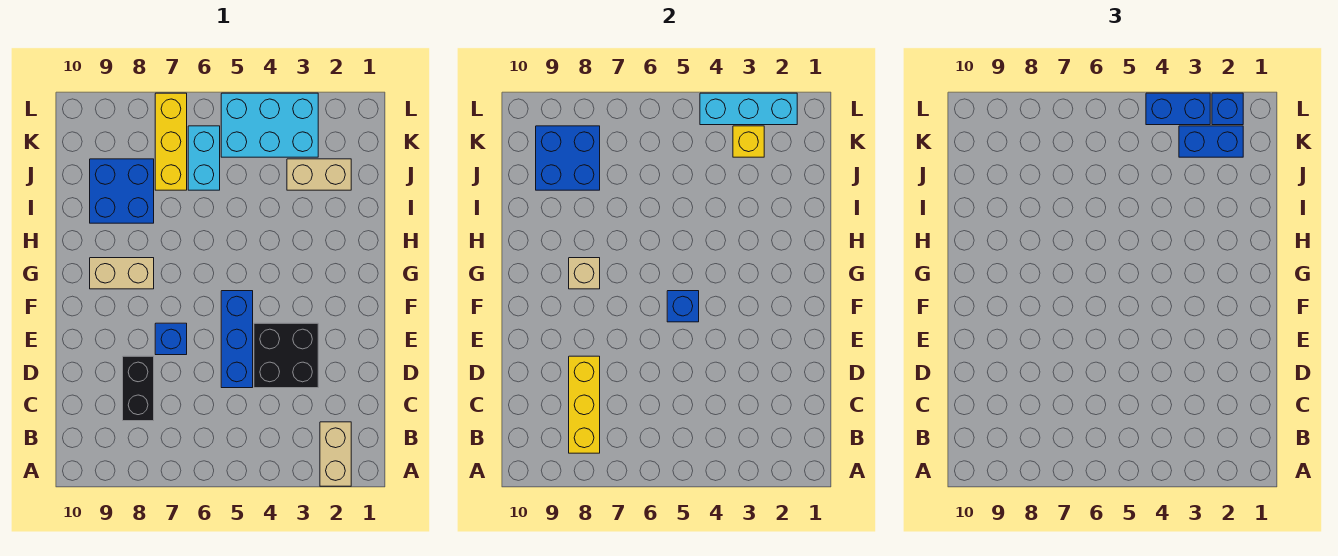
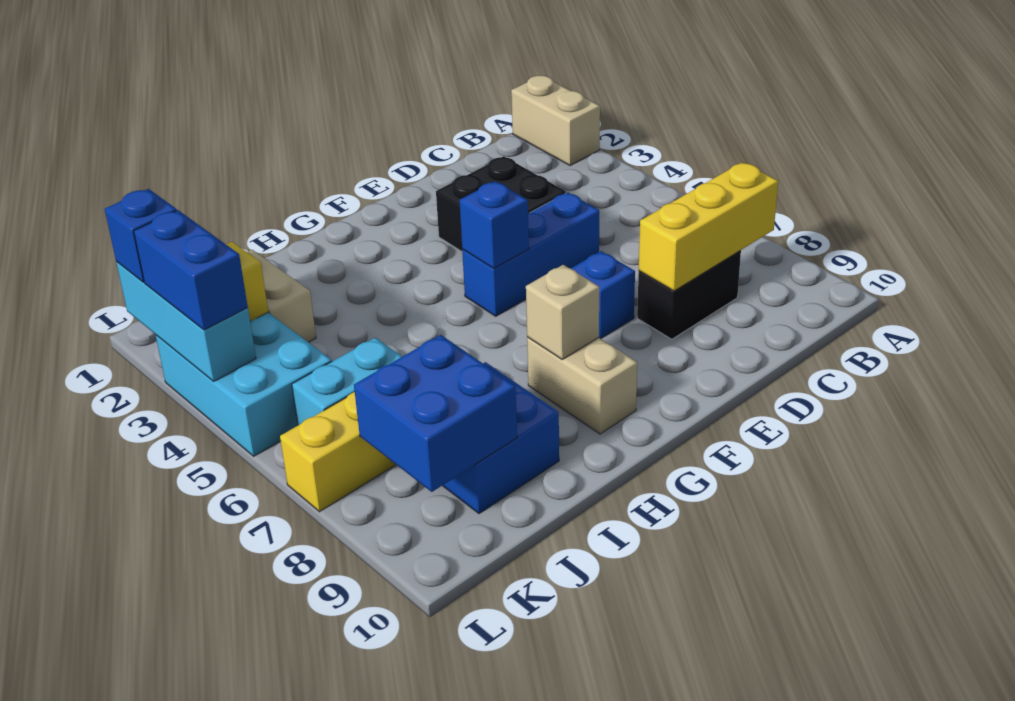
tan brick A2:B2 level 1 -> tan brick A1:A2 level 1
blue brick K2:K3 level 3 -> none

